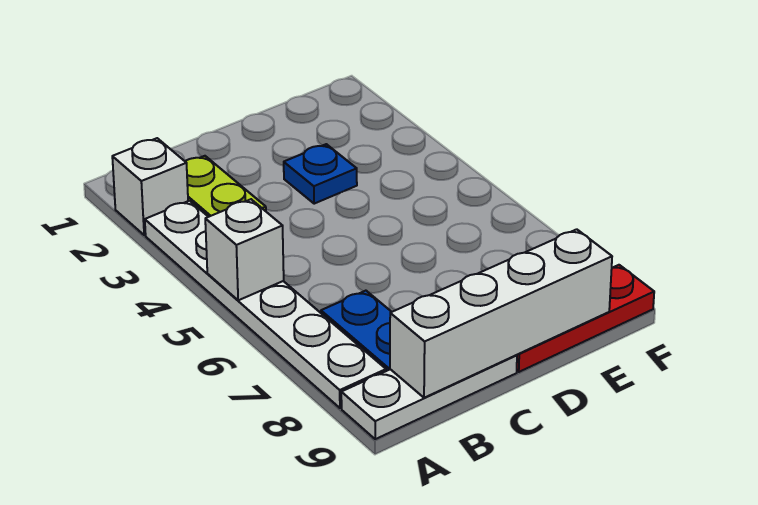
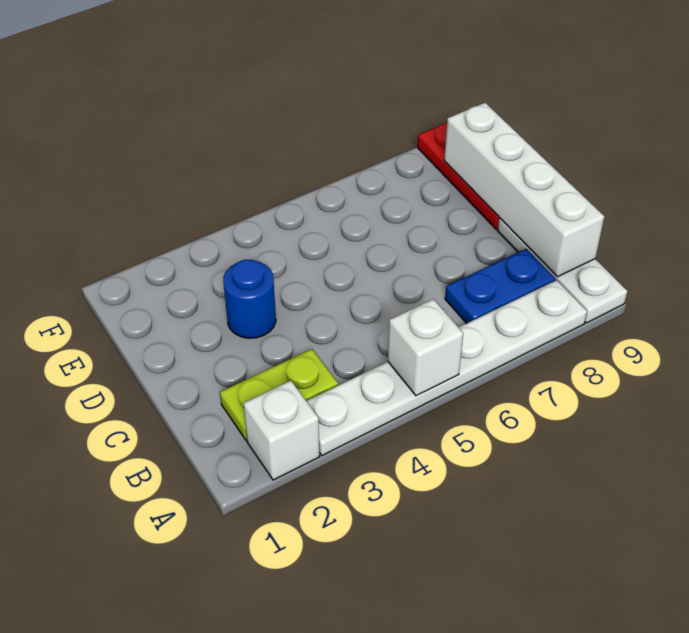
blue plate D3 level 1 -> blue round brick D3 level 1

